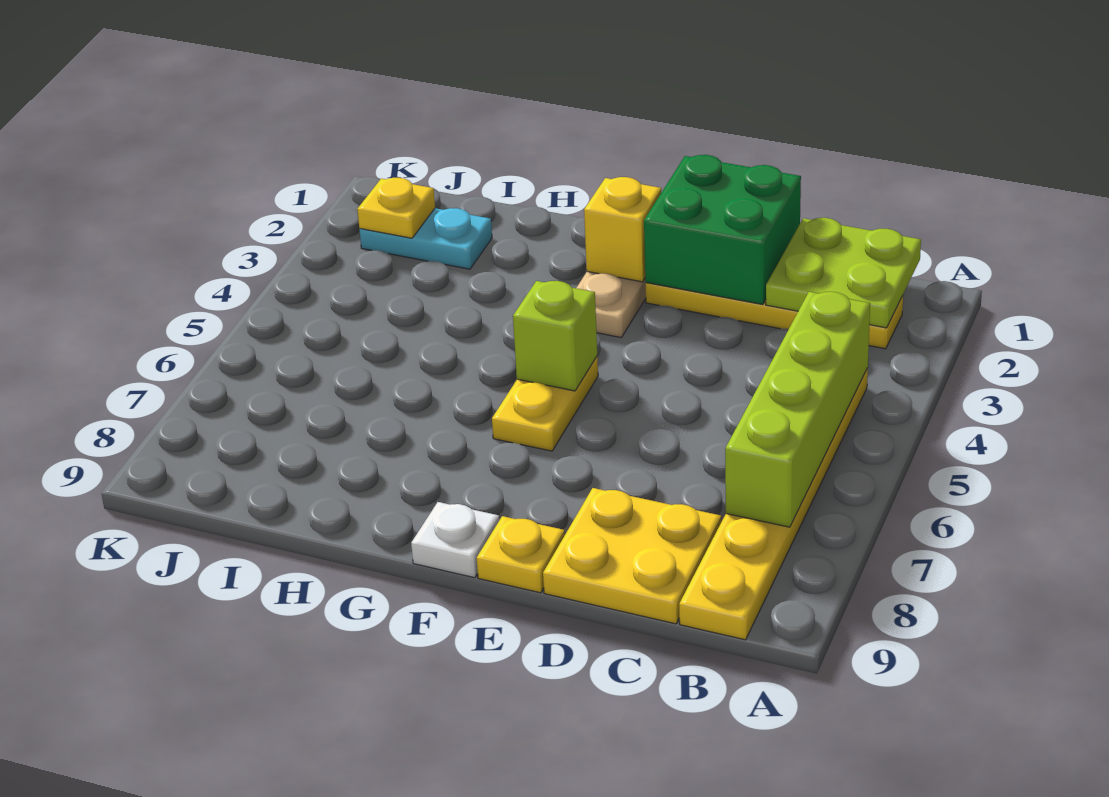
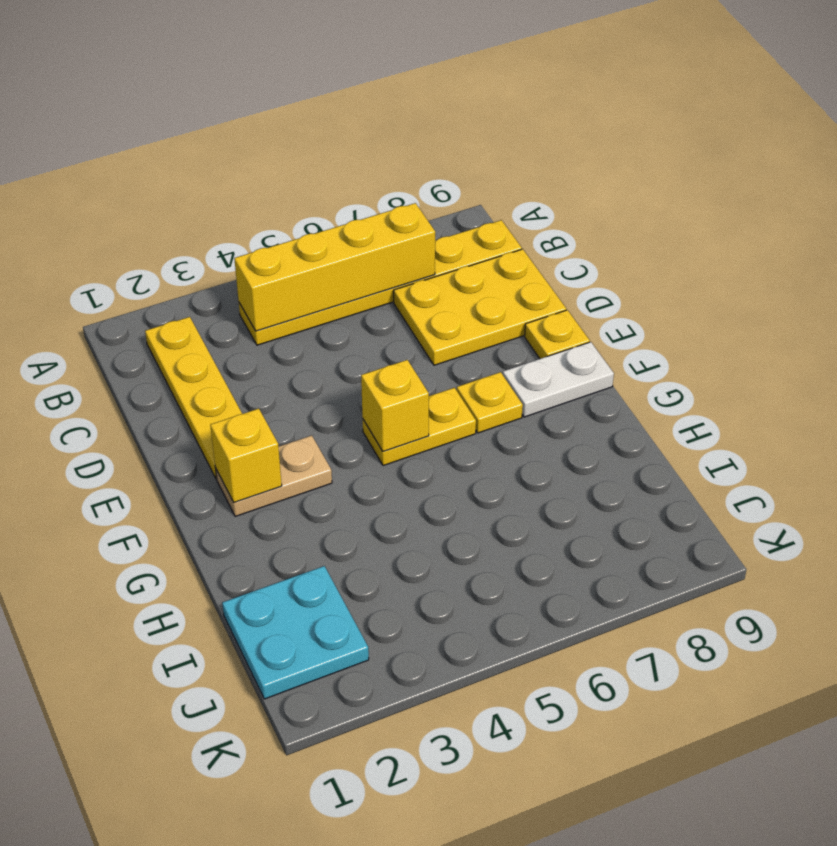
lime plate B1:C2 level 2 -> none
lime brick B4:B7 level 2 -> yellow brick B4:B7 level 2
yellow plate C8:D9 level 1 -> yellow plate C7:D9 level 1
green brick D1:E2 level 2 -> none
lime brick F5 level 2 -> yellow brick F5 level 2
white plate F9 level 1 -> white plate F8:F9 level 1
cyan plate I2:J2 level 1 -> cyan plate I1:J2 level 1
yellow plate J2 level 2 -> yellow plate F7 level 1

